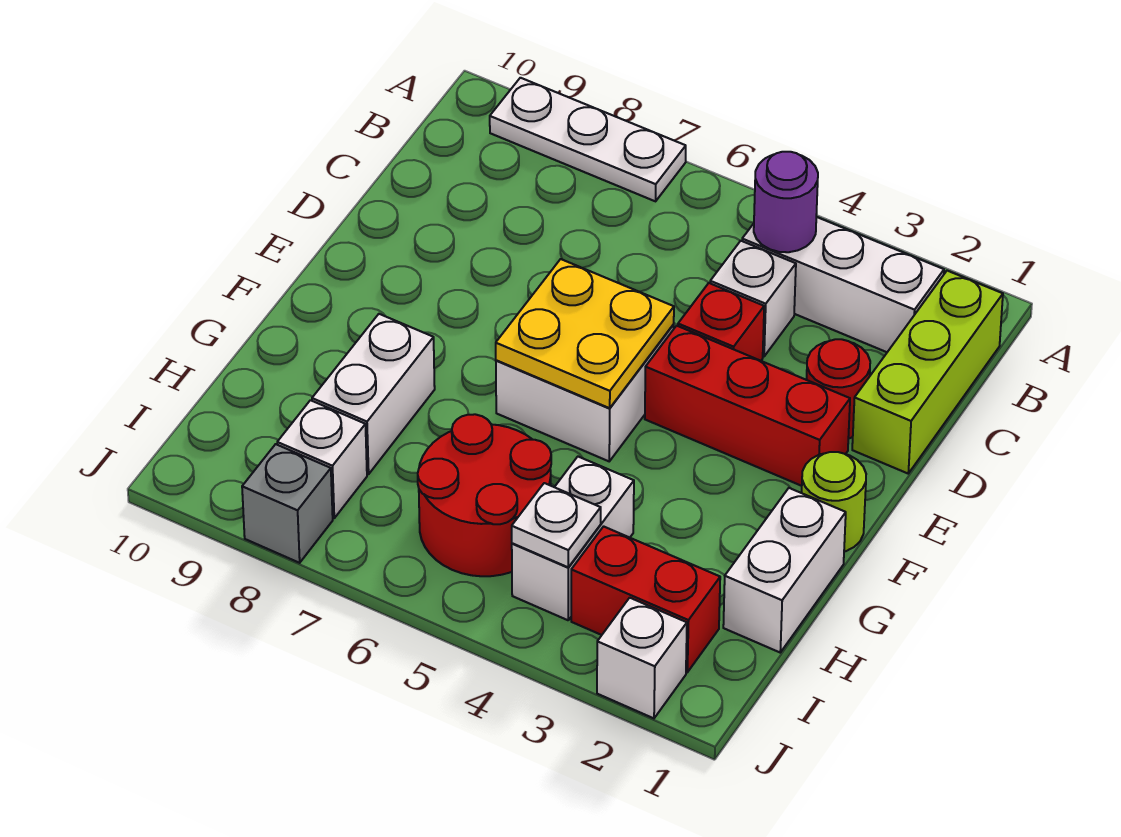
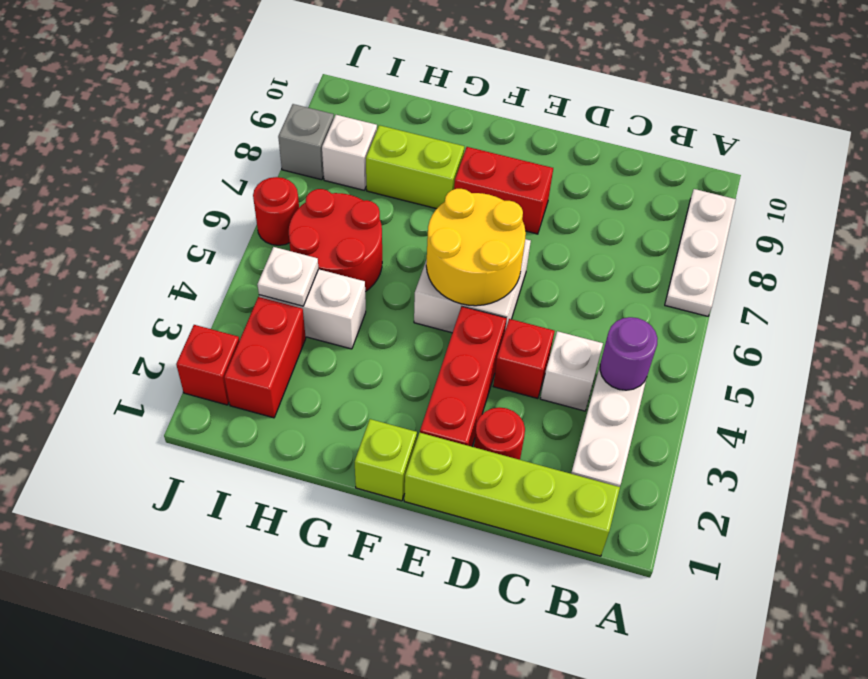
lime brick B1:D1 level 1 -> lime brick B1:E1 level 1
yellow plate E5:F6 level 2 -> yellow round brick E5:F6 level 2
none -> red brick E8:F8 level 1
lime round brick F1 level 1 -> lime brick F1 level 1
white brick G1:H1 level 1 -> none
white brick G8:H8 level 1 -> lime brick G8:H8 level 1
white brick J2 level 1 -> red brick J2 level 1
none -> red round brick J6 level 1

